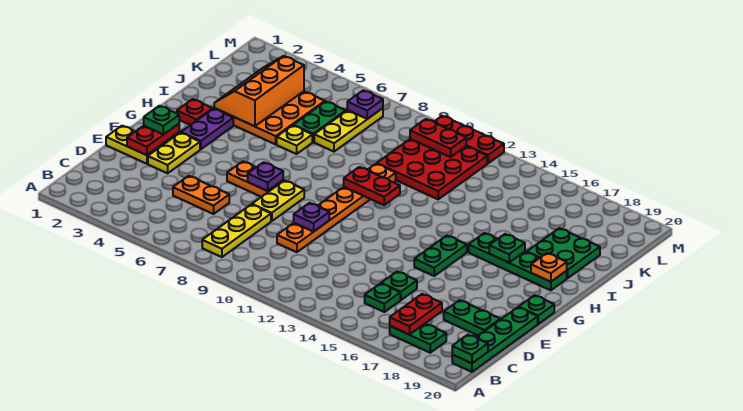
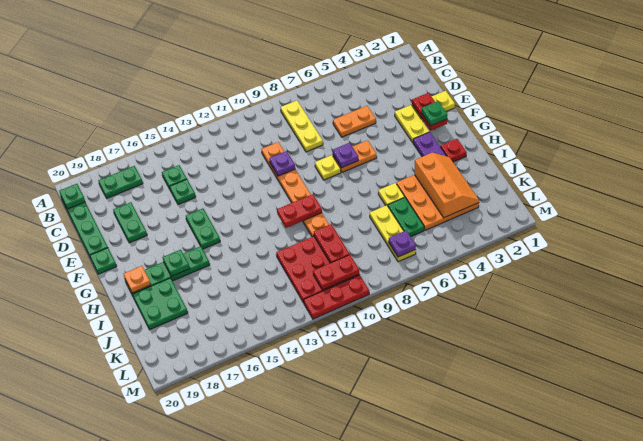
red plate B17:C17 level 2 -> red plate J10:K10 level 2
green plate D18:D19 level 1 -> green plate D18:E18 level 1
yellow plate E8:F8 level 1 -> yellow plate F8 level 1

